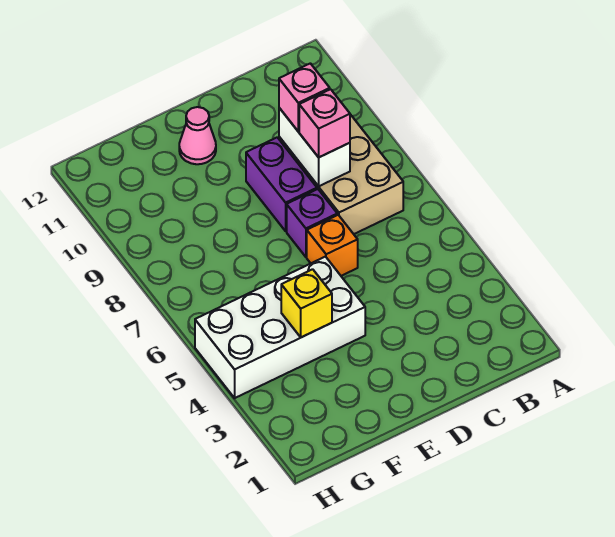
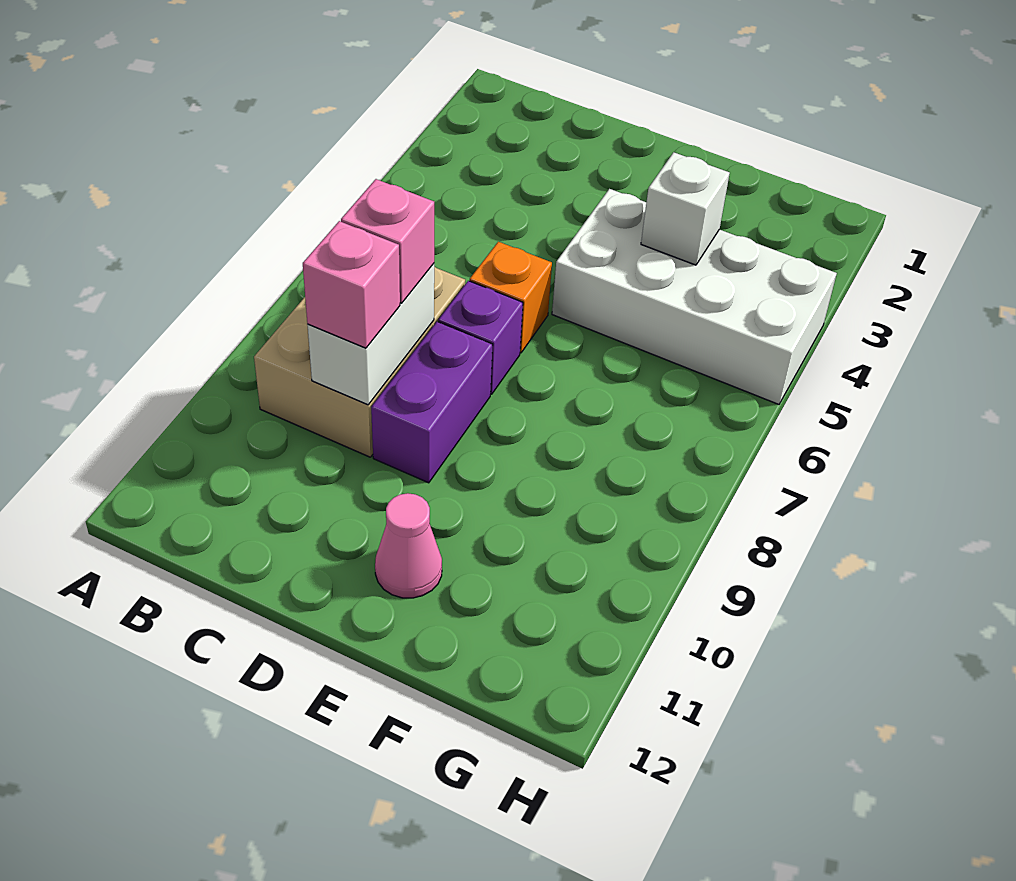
yellow brick F4 level 2 -> white brick F4 level 2

